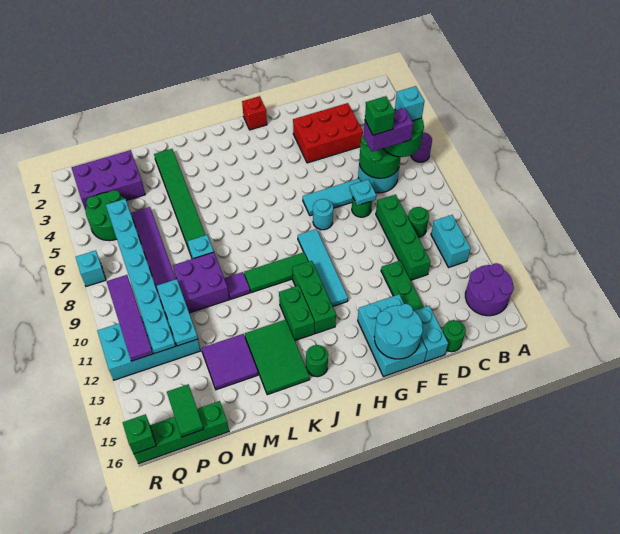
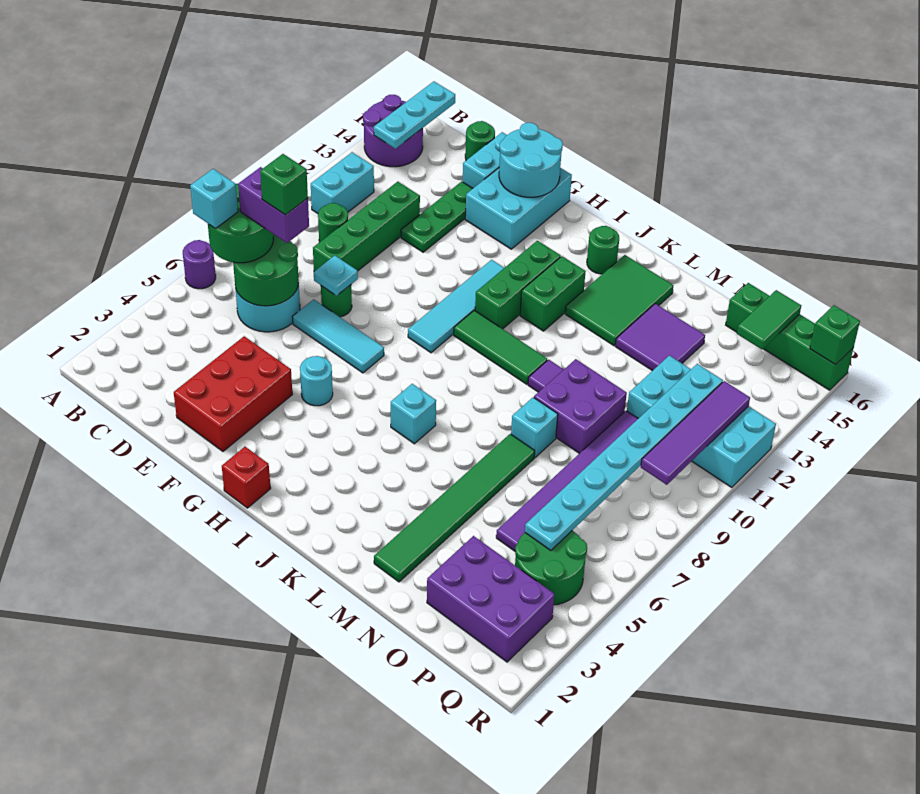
red brick D3:F4 level 1 -> red brick E2:F4 level 1
cyan round brick G8 level 1 -> cyan round brick G5 level 1
cyan plate O10:O12 level 2 -> cyan plate B14:B16 level 2
cyan brick R7 level 1 -> cyan brick J6 level 1

